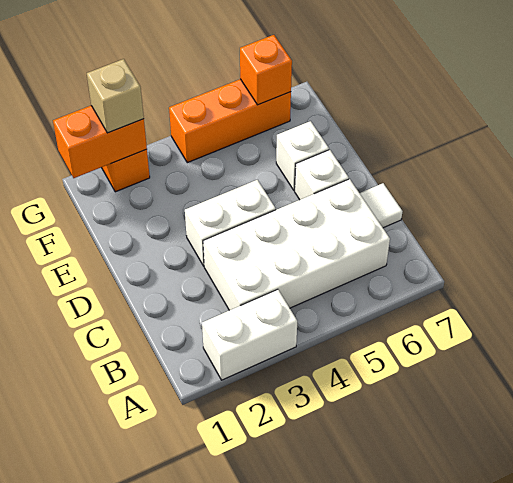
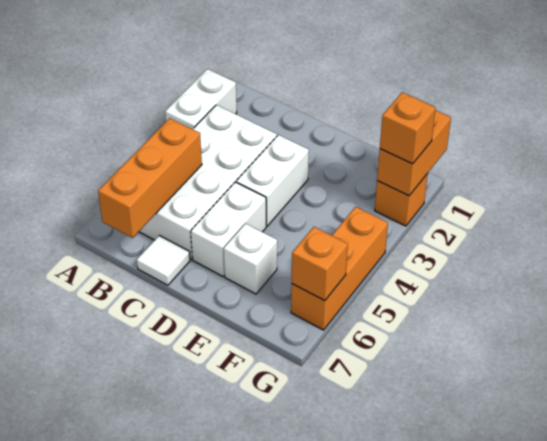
none -> orange brick B5:B7 level 2
white brick D6 level 1 -> white brick D5:D6 level 1
tan brick G2 level 3 -> orange brick G2 level 3

